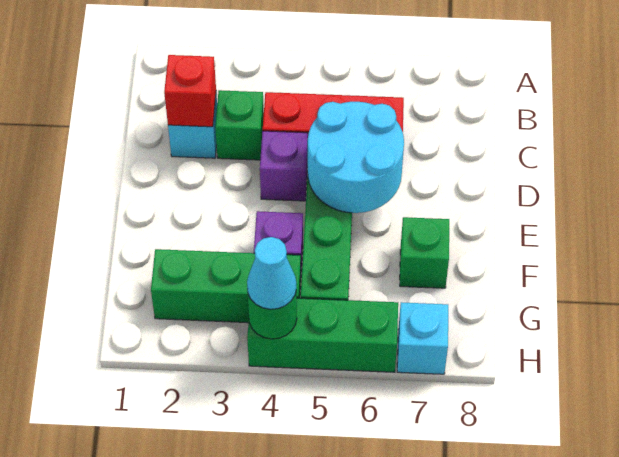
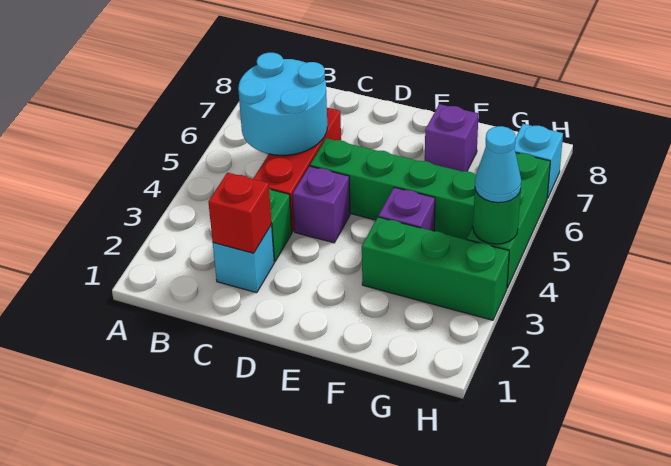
cyan round brick D5:E6 level 2 -> cyan round brick B5:C6 level 2
green brick F7 level 1 -> purple brick F7 level 1
green brick G2:G4 level 1 -> green brick F3:H3 level 1

